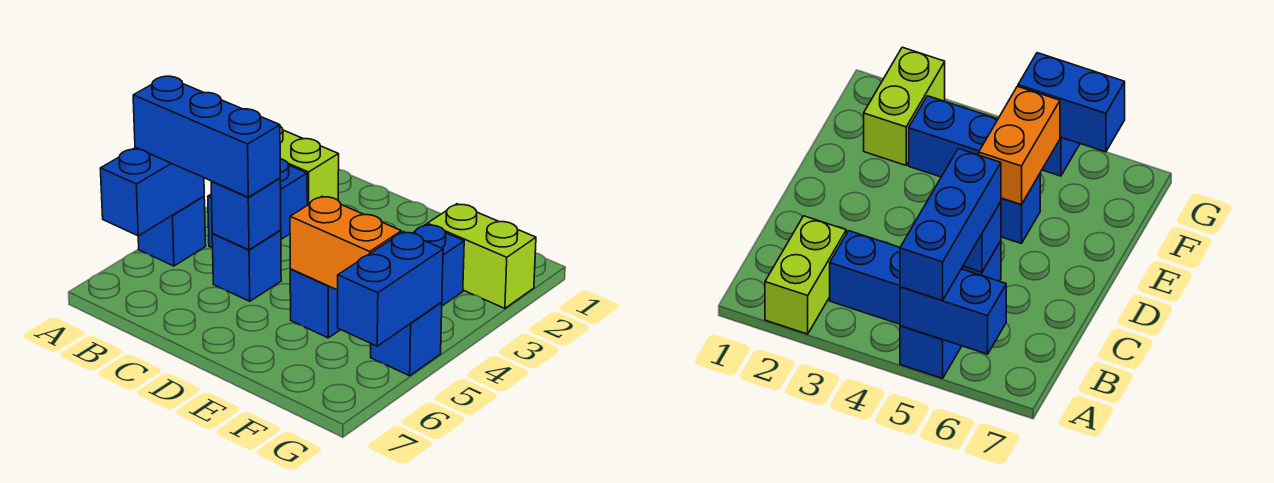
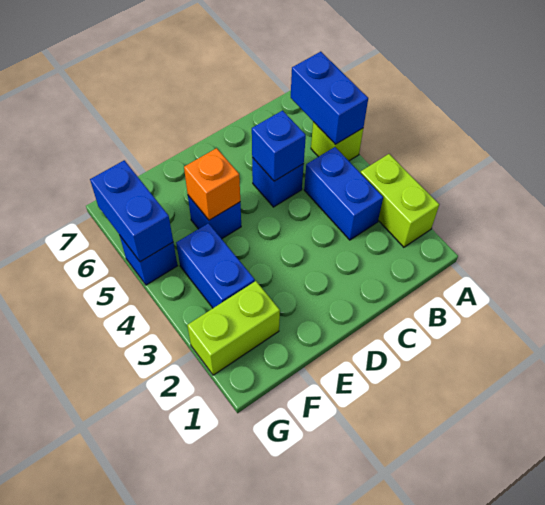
lime brick A2:B2 level 1 -> lime brick A2:A3 level 1
blue brick A5 level 1 -> lime brick A5 level 1
blue brick A5:C5 level 3 -> none
orange brick E5:F5 level 2 -> orange brick E5 level 2

